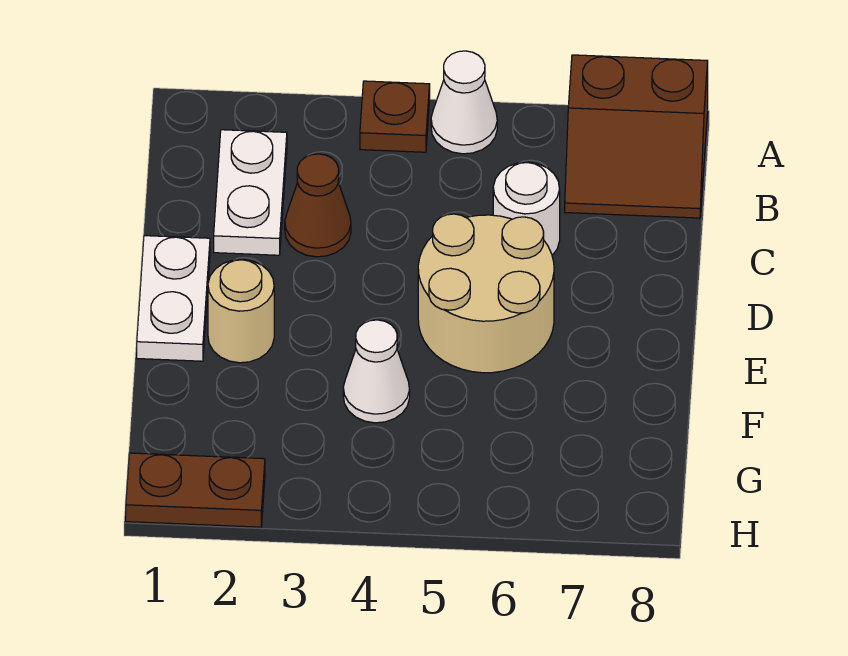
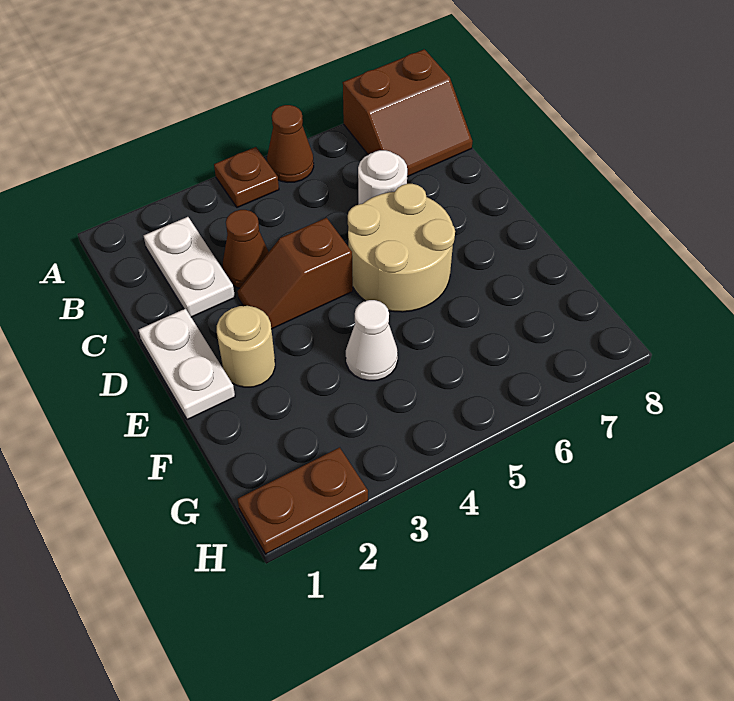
white cone A5 level 1 -> brown cone A5 level 1
none -> brown slope D3:D4 level 1 top 4

